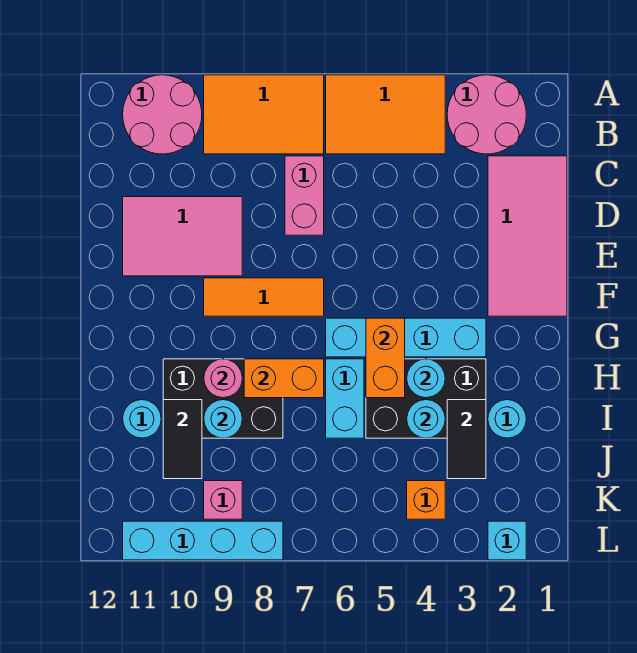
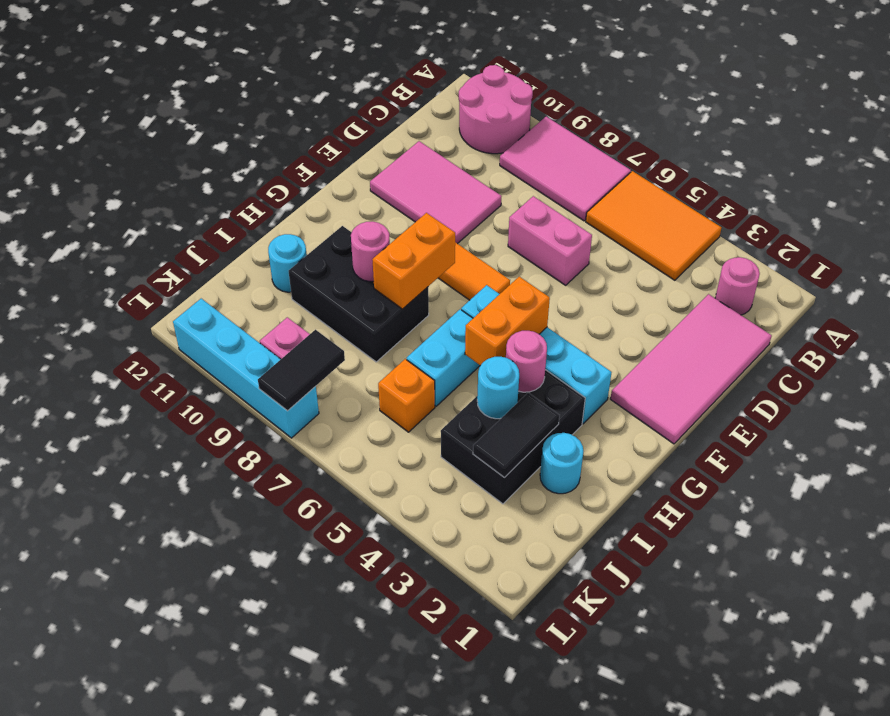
pink round brick A2:B3 level 1 -> pink round brick B2 level 1
orange tile A7:B9 level 1 -> pink tile A7:B9 level 1
pink brick C7:D7 level 1 -> pink brick D6:D7 level 1
black brick H3:I5 level 1 -> black brick H3:J4 level 1
cyan round brick H4 level 2 -> pink round brick H4 level 2
orange brick H7:H8 level 2 -> orange brick G8:H8 level 2
cyan round brick I9 level 2 -> none
black tile I10:J10 level 2 -> black tile K8:L8 level 2
orange brick K4 level 1 -> orange brick J6 level 1
cyan brick L2 level 1 -> none

